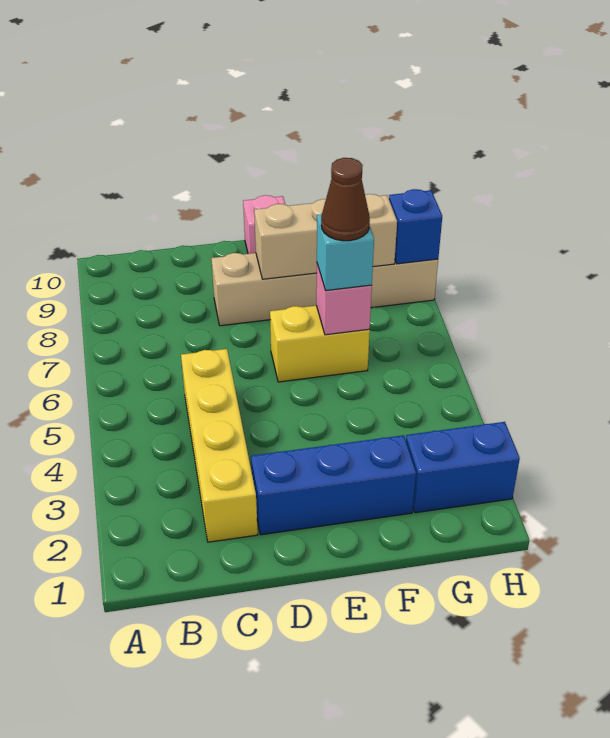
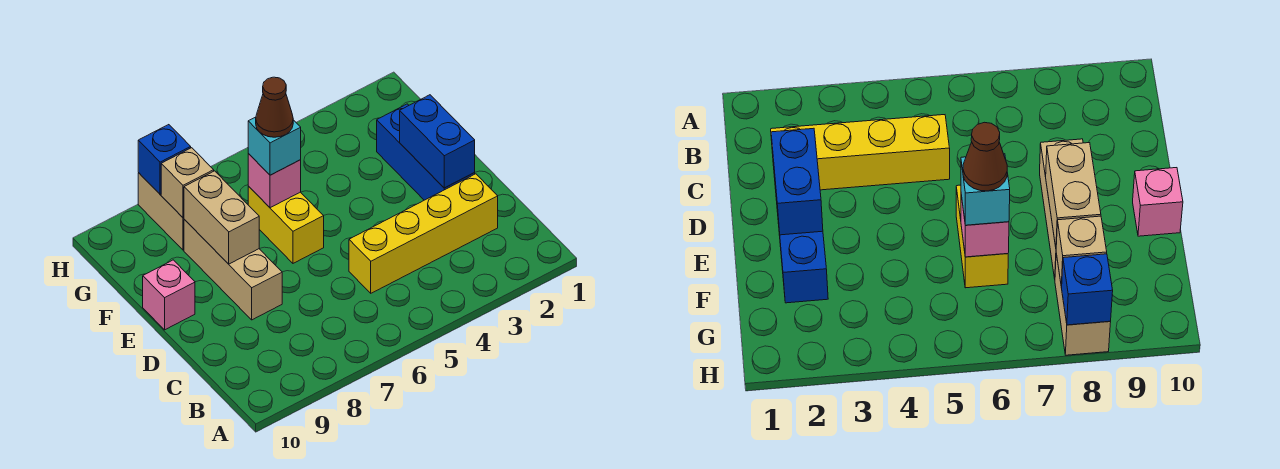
blue brick G2:H2 level 1 -> blue brick D2:E2 level 2

